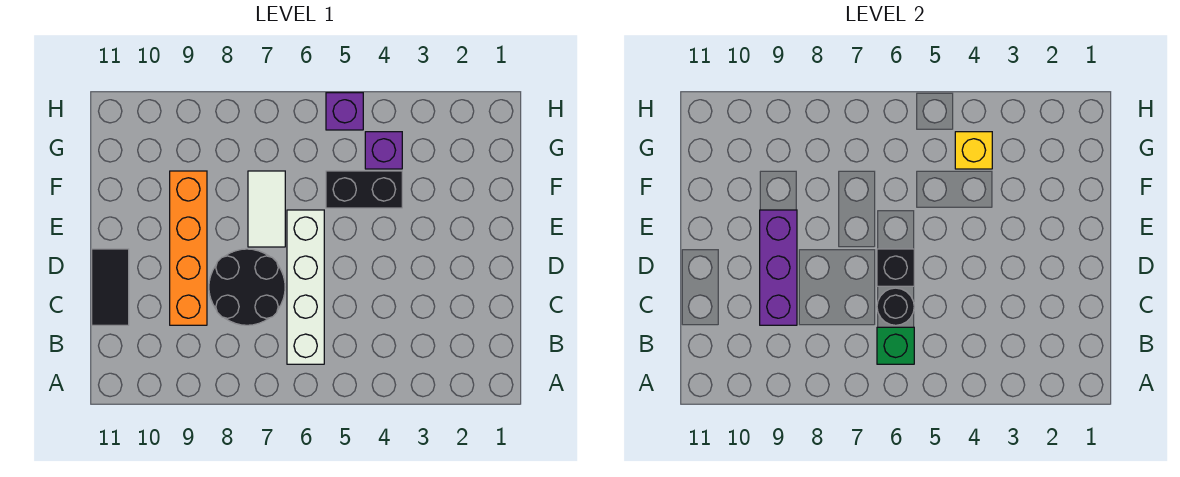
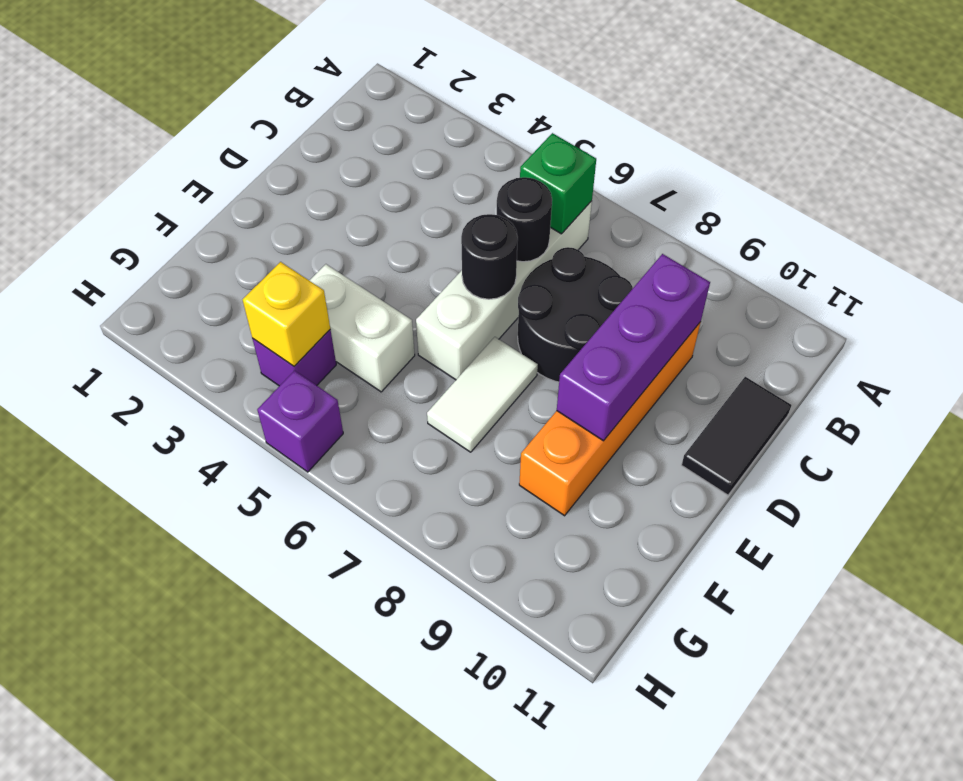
black brick D6 level 2 -> black round brick D6 level 2
black brick F4:F5 level 1 -> white brick F4:F5 level 1

